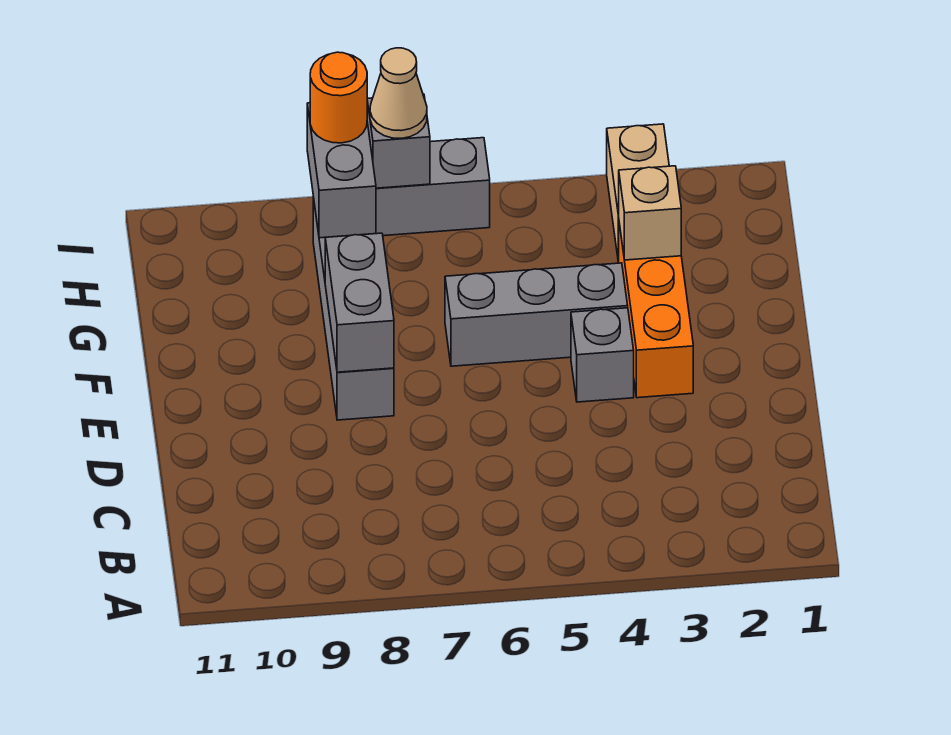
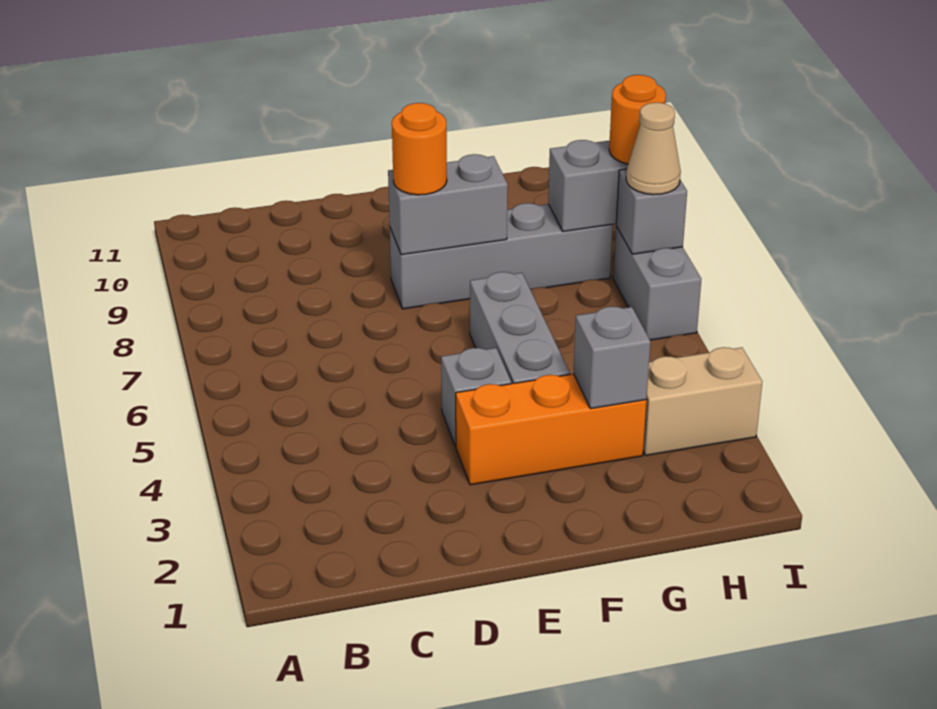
none -> orange round brick E8 level 3
tan brick G3 level 2 -> grey brick G3 level 2

